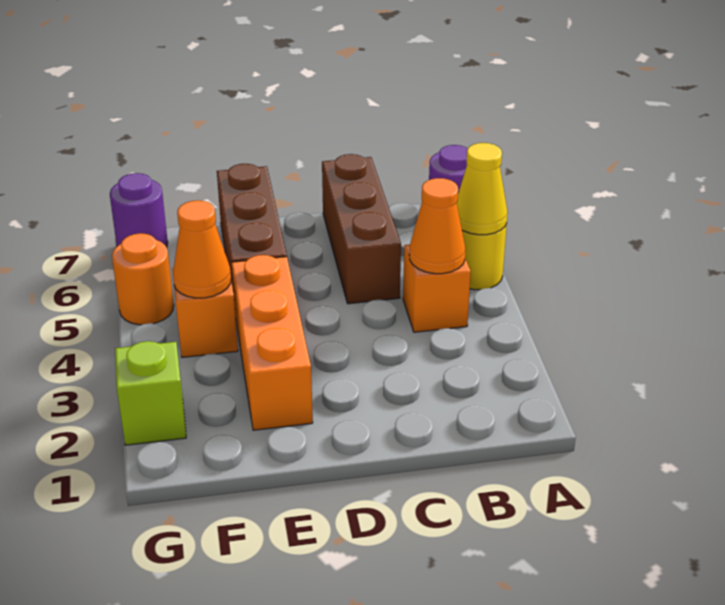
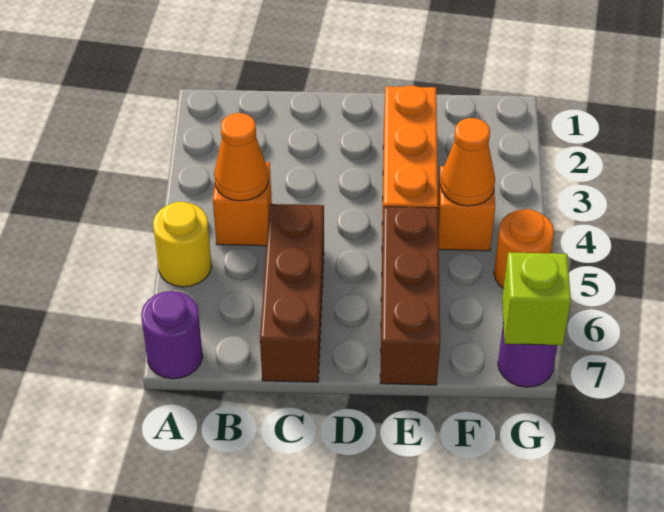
yellow cone A5 level 2 -> none
lime brick G2 level 1 -> lime brick G7 level 2

